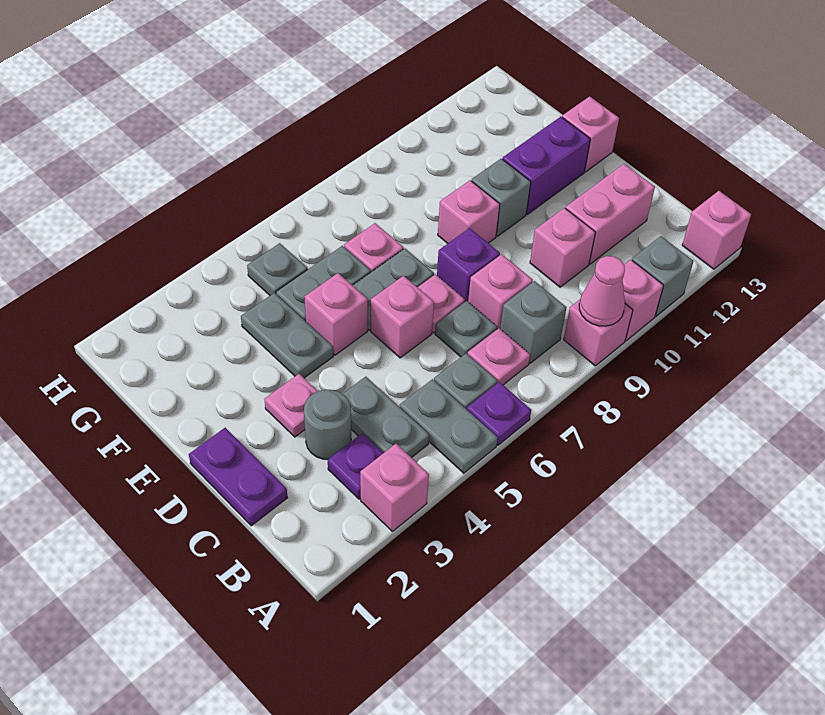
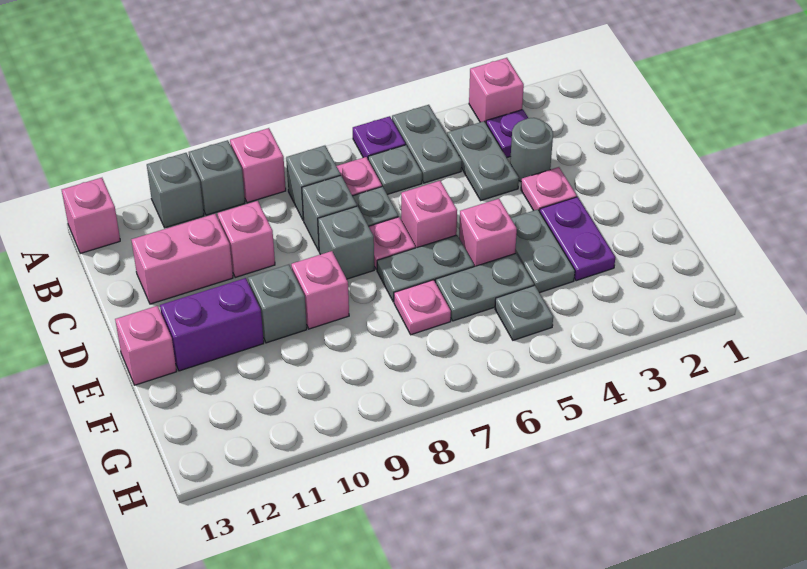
pink cone A9 level 2 -> none
pink brick A10 level 1 -> grey brick A10 level 1
purple plate C1:D1 level 1 -> purple plate E3:F3 level 1
pink brick C8 level 1 -> grey brick C8 level 1
purple brick D8 level 1 -> grey brick D8 level 1

